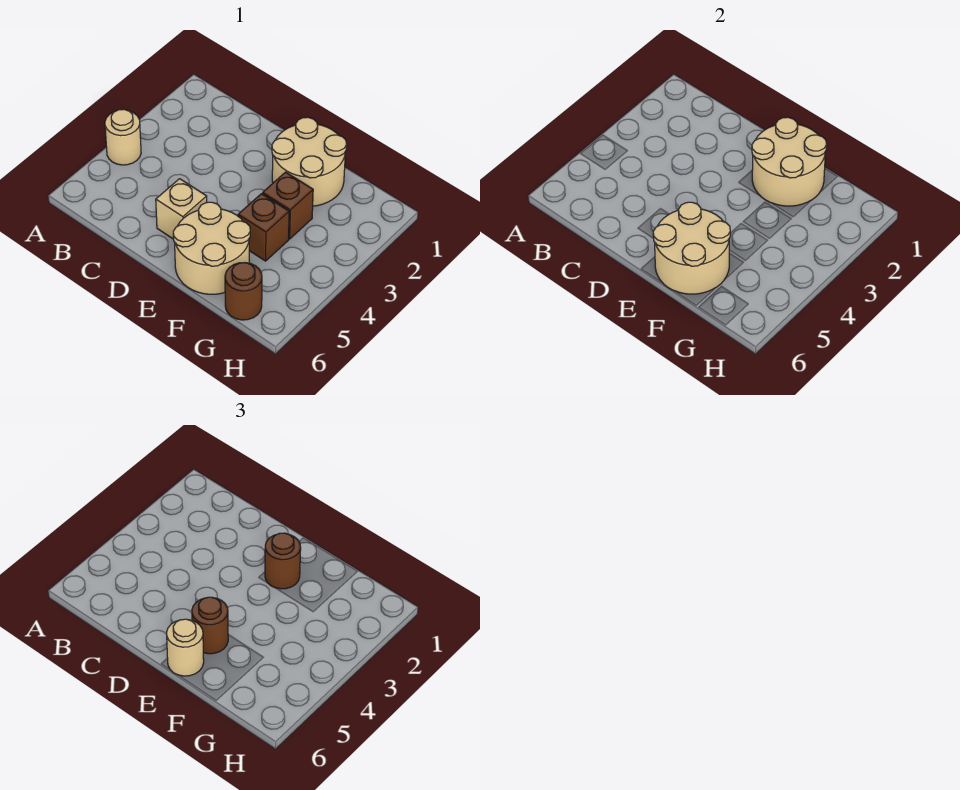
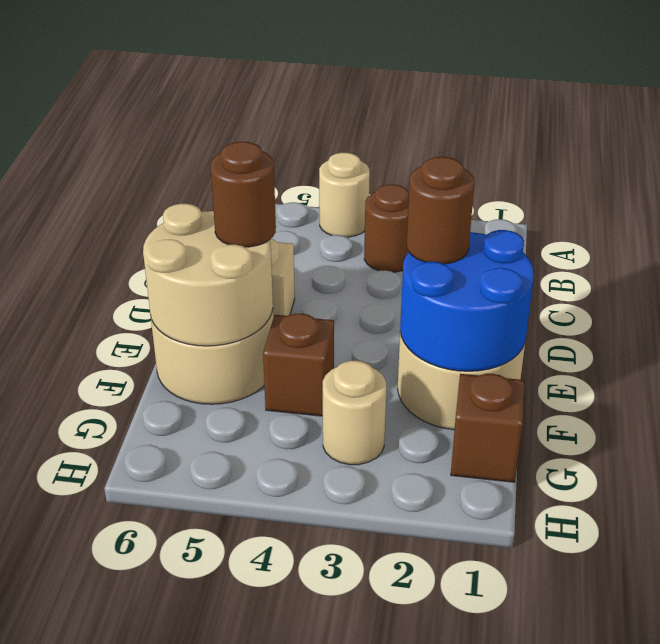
tan round brick E1:F2 level 2 -> blue round brick E1:F2 level 2
tan round brick E6 level 3 -> tan round brick G3 level 1
brown brick F3 level 1 -> brown brick G1 level 1
brown round brick G6 level 1 -> brown round brick B3 level 1

